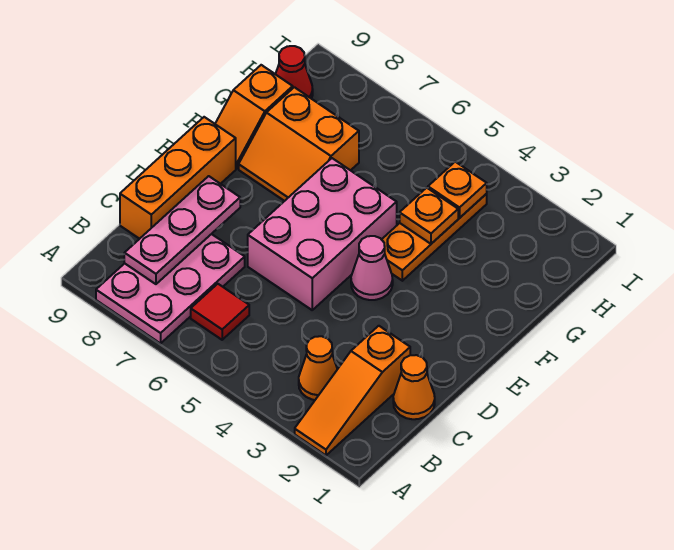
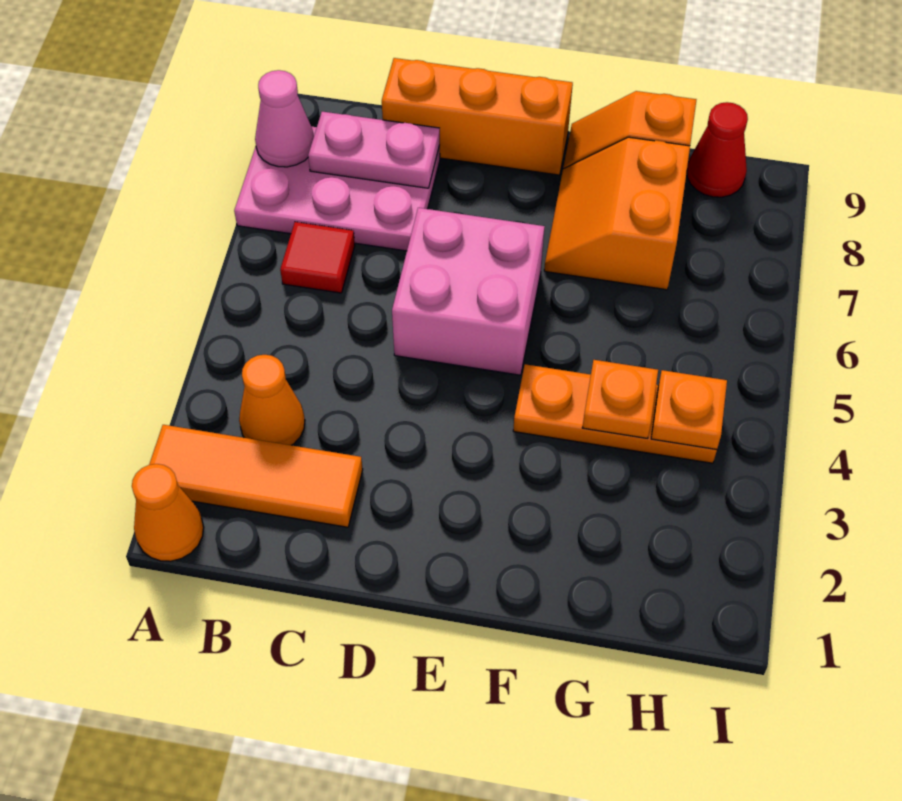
orange slope A2:C2 level 1 top C -> orange tile A2:C2 level 1
pink plate B8:D8 level 2 -> pink plate B8:C8 level 2
orange cone C1 level 1 -> orange cone A1 level 1
pink brick D5:F6 level 1 -> pink brick D5:E6 level 1
pink cone E4 level 1 -> pink cone A8 level 2

